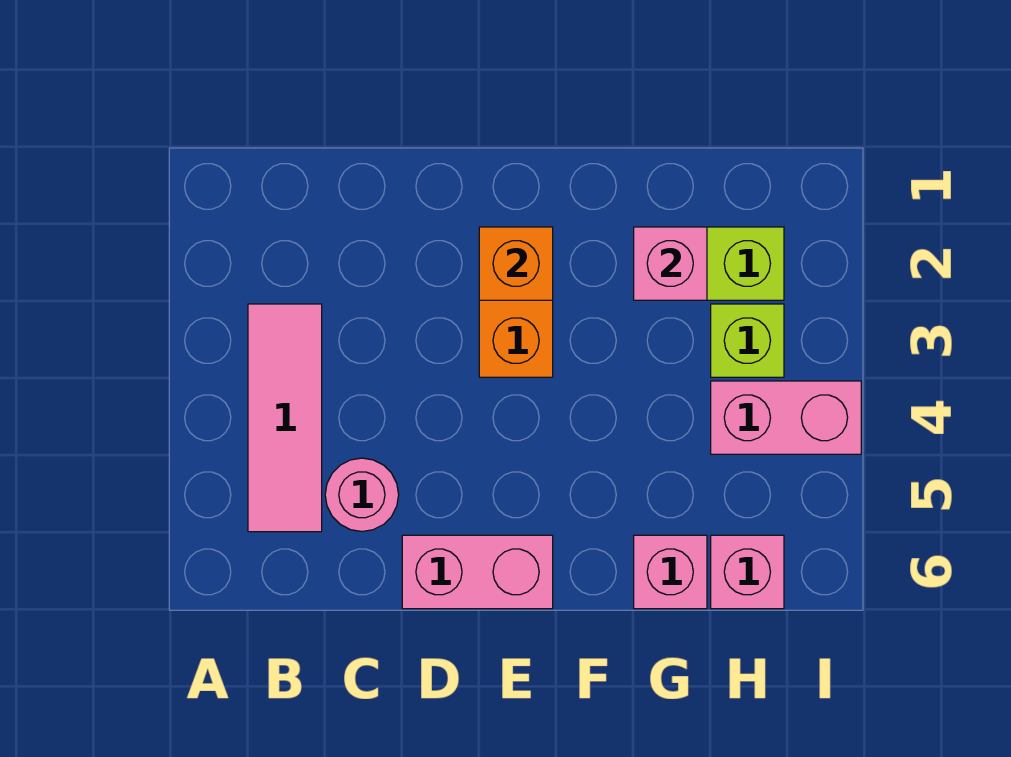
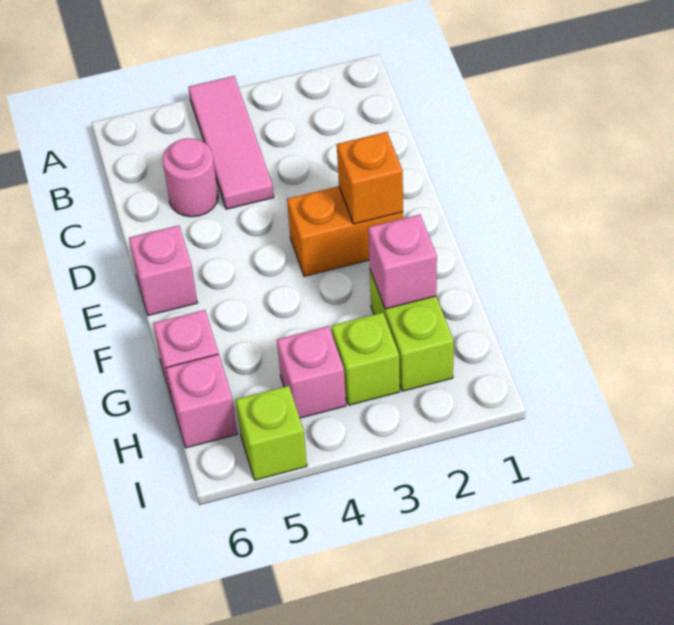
pink tile B3:B5 level 1 -> pink tile A4:C4 level 1
pink brick D6:E6 level 1 -> pink brick E6 level 1
pink brick H4:I4 level 1 -> pink brick H4 level 1
none -> lime brick I5 level 1

